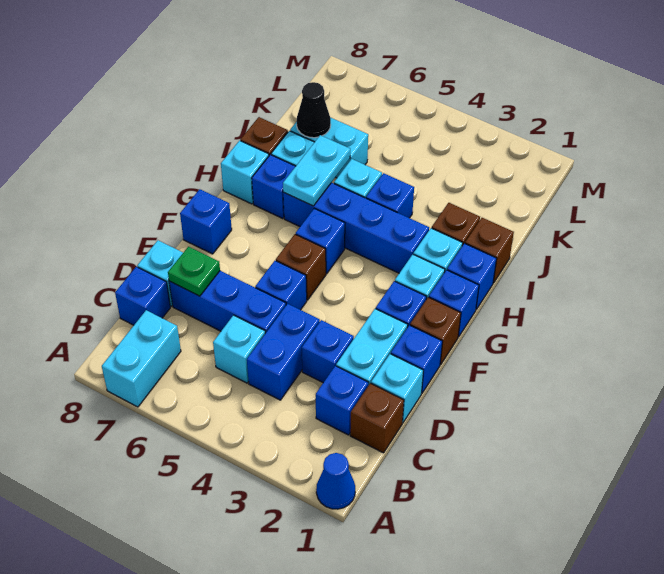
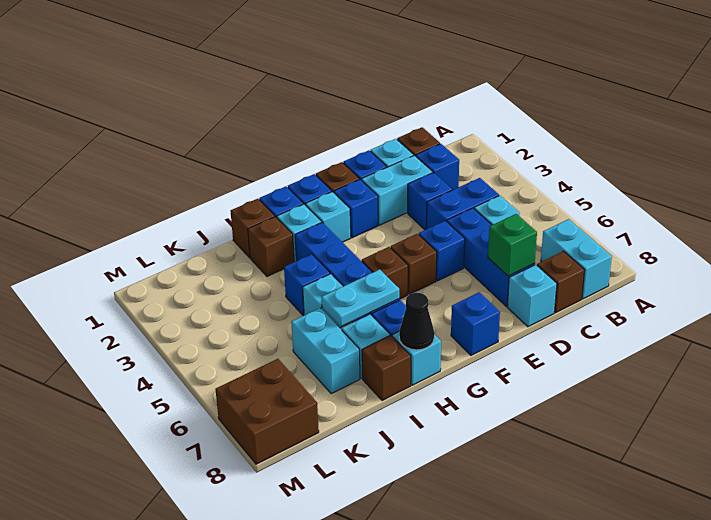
blue cone A1 level 1 -> none
cyan brick A7:B7 level 1 -> cyan brick B7:B8 level 1
blue brick C8 level 1 -> brown brick C8 level 1
green plate D7 level 2 -> green brick D7 level 2
blue brick G5 level 1 -> brown brick G5 level 1
black cone J7 level 2 -> black cone H8 level 2
none -> brown brick L7:M8 level 1

